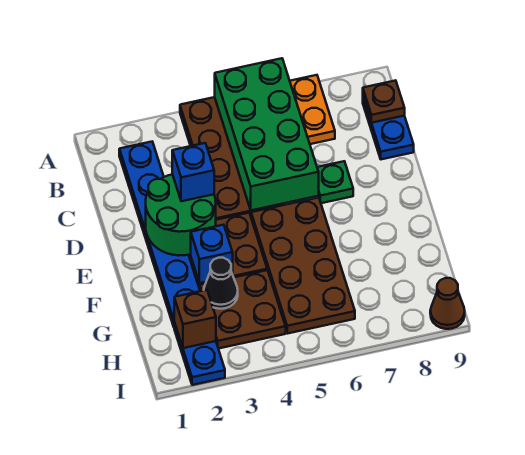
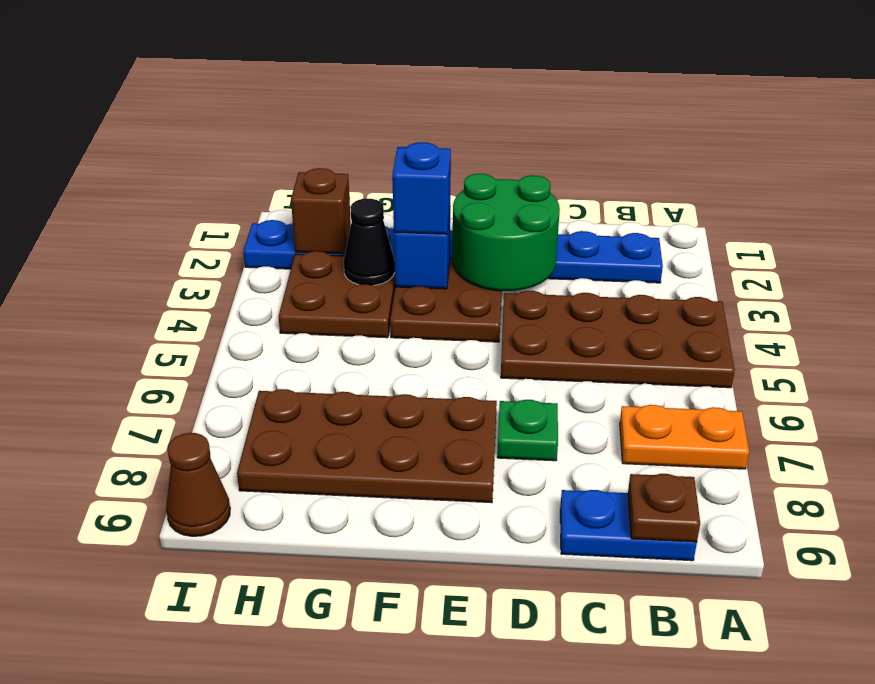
green brick A5:D6 level 2 -> none
blue brick D3 level 3 -> blue brick F3 level 3
brown plate E5:H6 level 1 -> brown plate E7:H8 level 1

